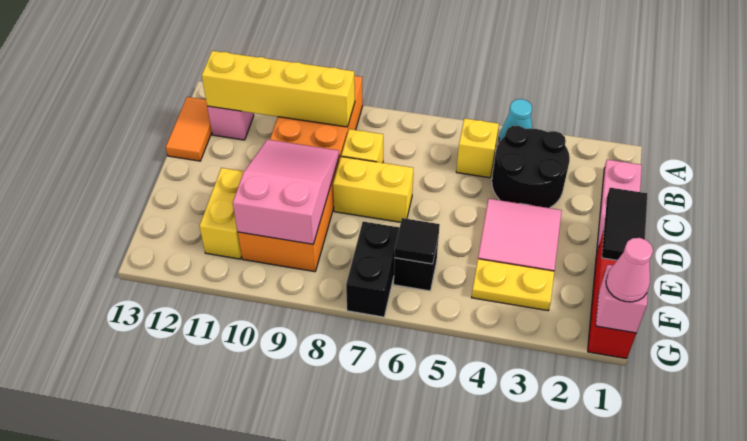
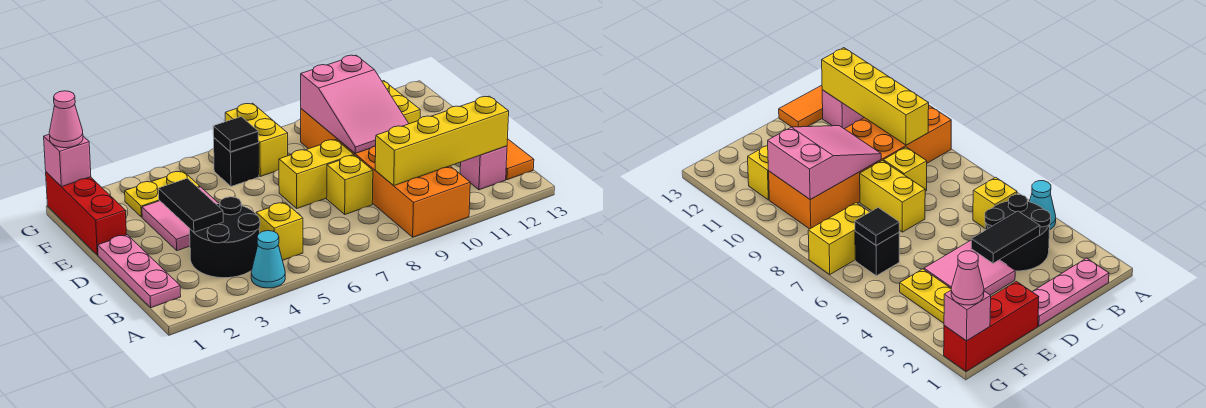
black tile D1:E1 level 2 -> black tile C3:D3 level 2
black brick F7:G7 level 1 -> yellow brick F7:G7 level 1

